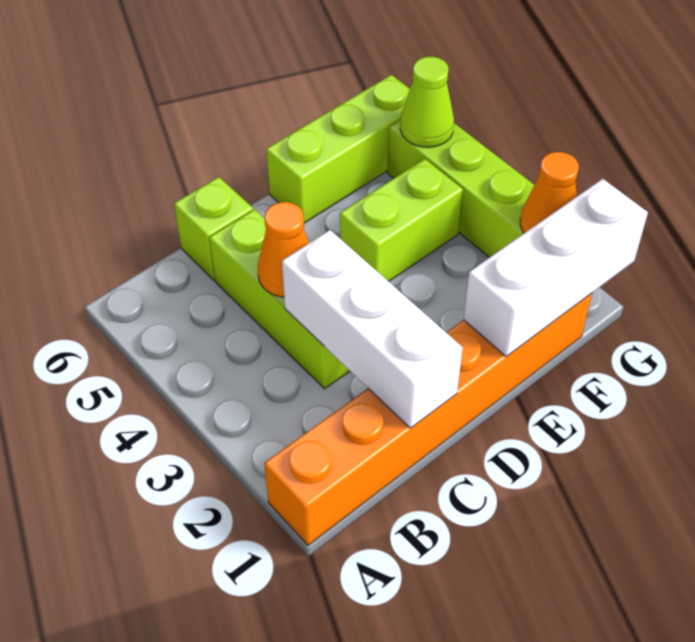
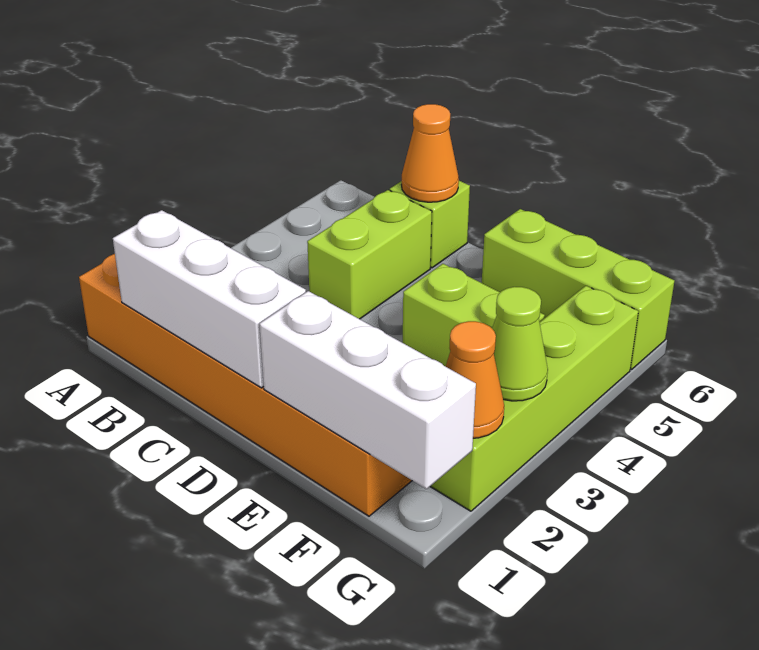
white brick C1:C3 level 2 -> white brick B1:D1 level 2
lime brick C3:C5 level 1 -> lime brick C4:C5 level 1
orange cone C4 level 2 -> orange cone C6 level 2
lime cone G5 level 2 -> lime cone G3 level 2

